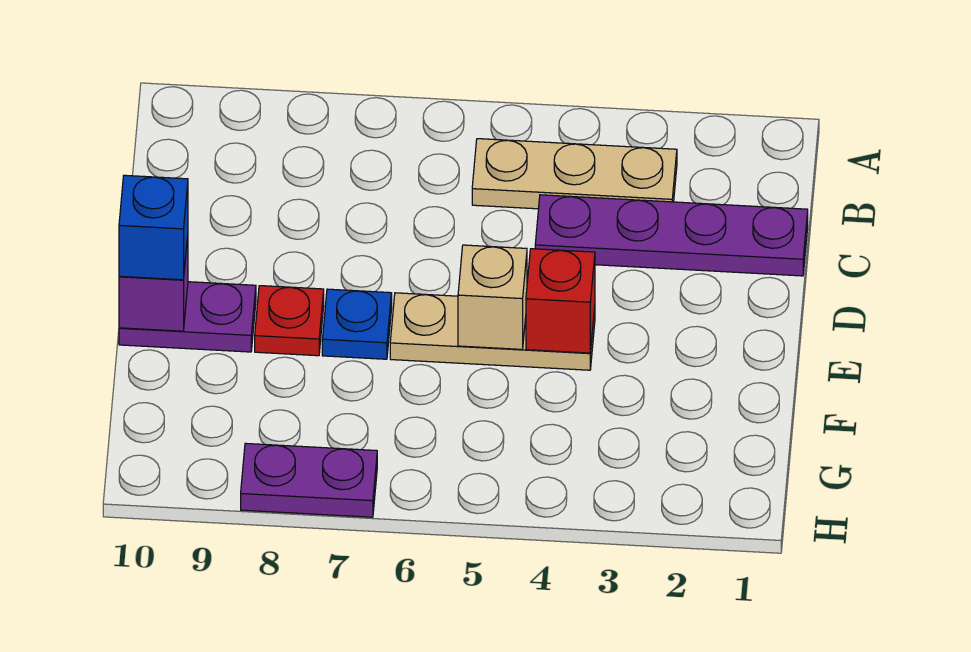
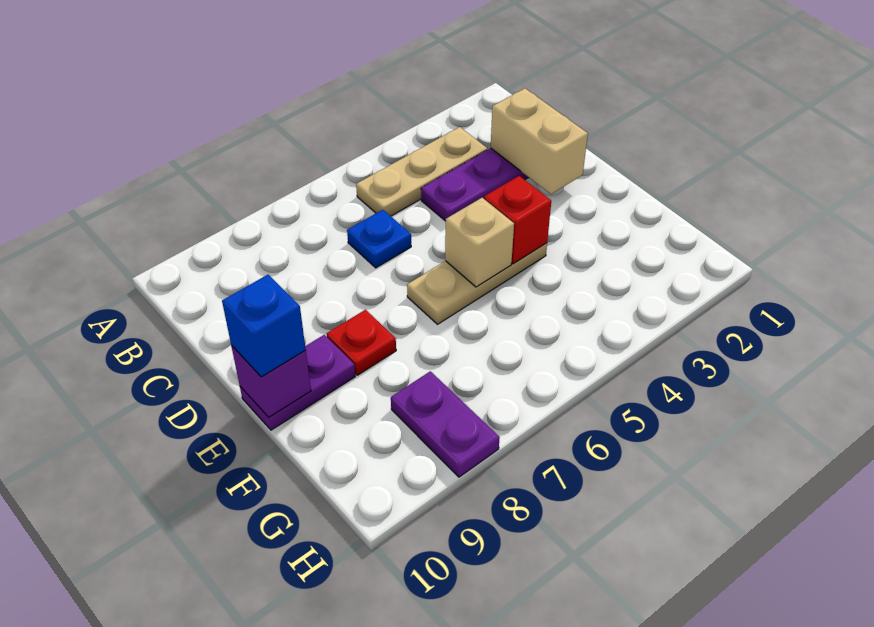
none -> tan brick C2:D2 level 2
blue plate E7 level 1 -> blue plate C6 level 1
purple plate H7:H8 level 1 -> purple plate G8:H8 level 1

